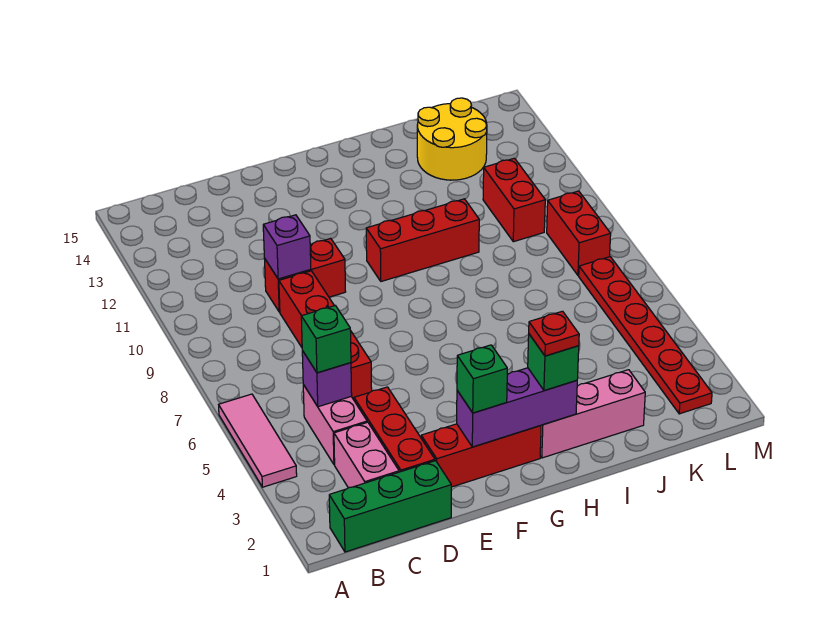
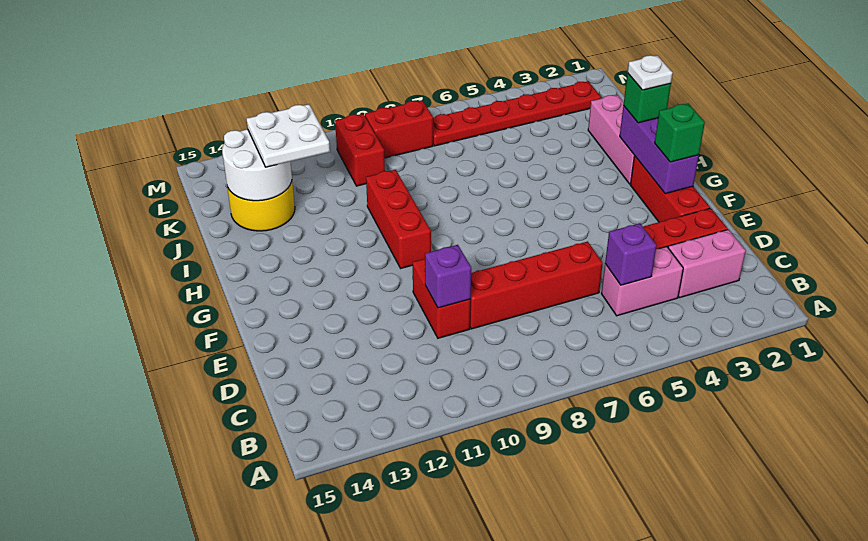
pink tile A4:A6 level 1 -> none
green brick B1:D1 level 1 -> none
green brick C5 level 3 -> none
red plate H2 level 4 -> white plate H2 level 4
none -> white plate J12:K13 level 3
none -> white round brick J13:K14 level 2
red brick K10:K11 level 1 -> red brick K10:L10 level 1

